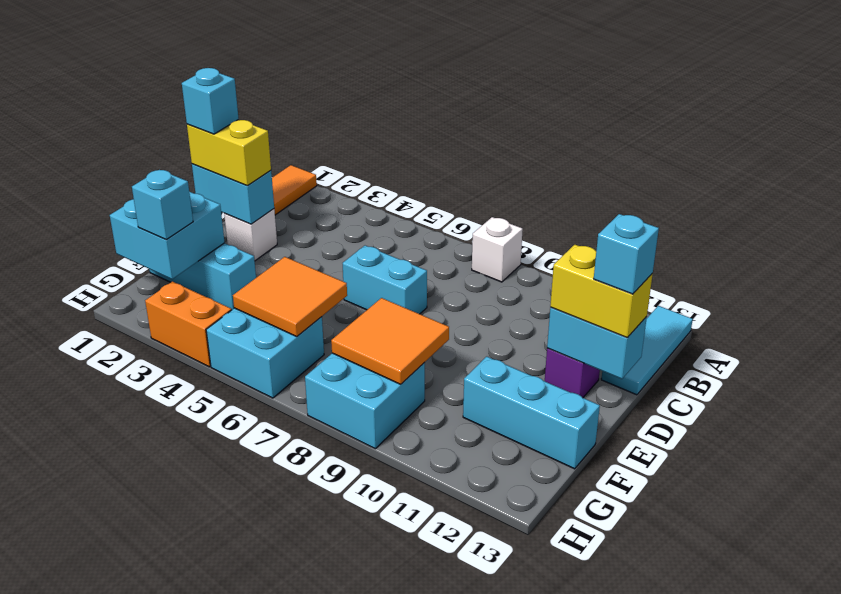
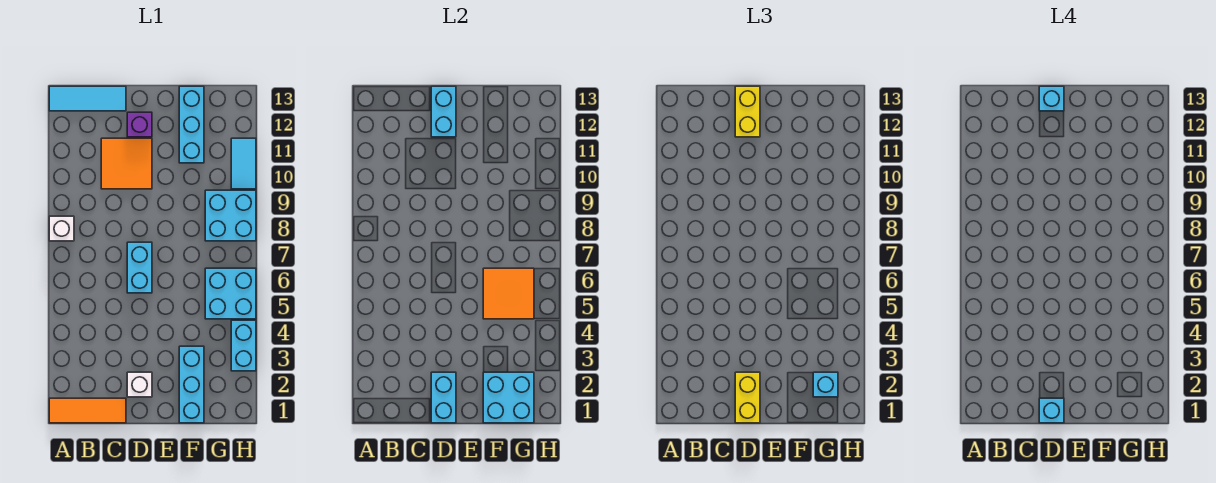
orange tile F8:G9 level 2 -> orange tile C10:D11 level 1
orange brick H3:H4 level 1 -> cyan brick H3:H4 level 1
none -> cyan tile H10:H11 level 1

